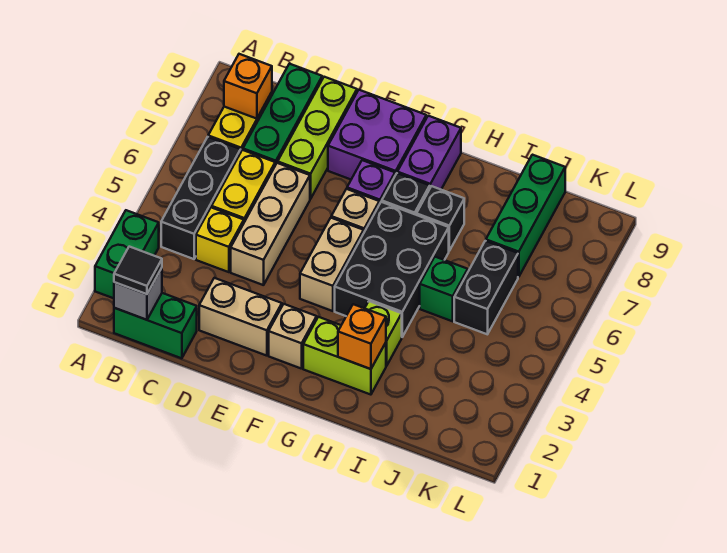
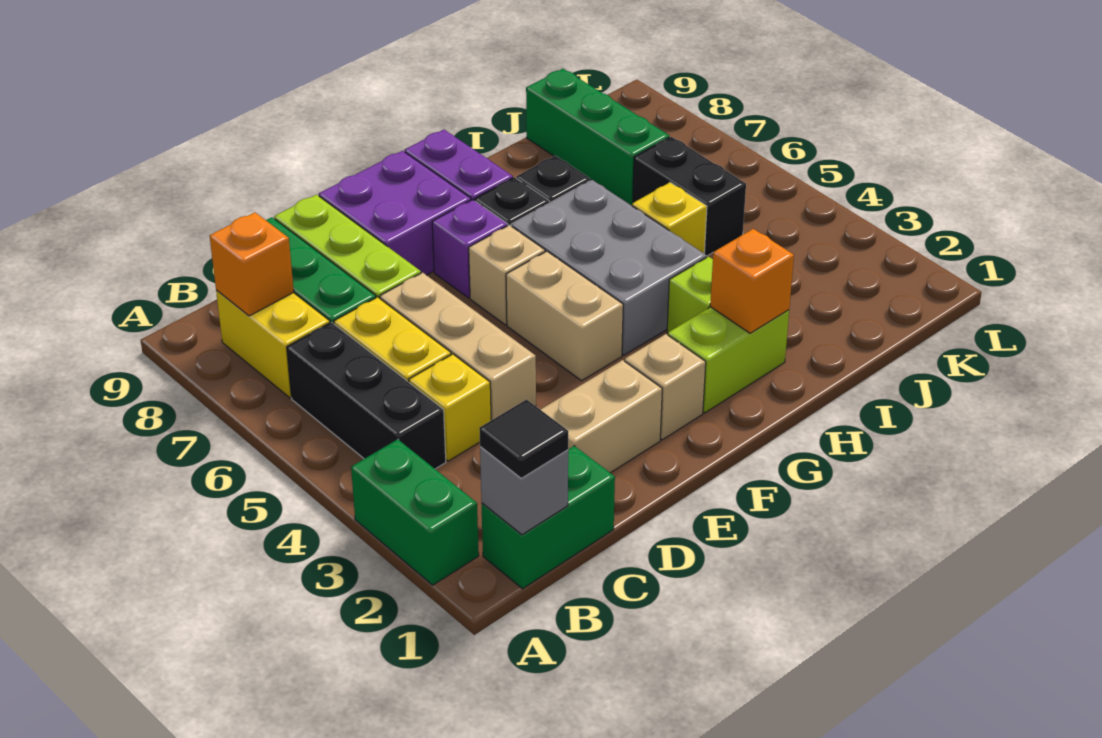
black brick G4:H6 level 1 -> grey brick G4:H6 level 1
green brick I5 level 1 -> yellow brick I5 level 1

